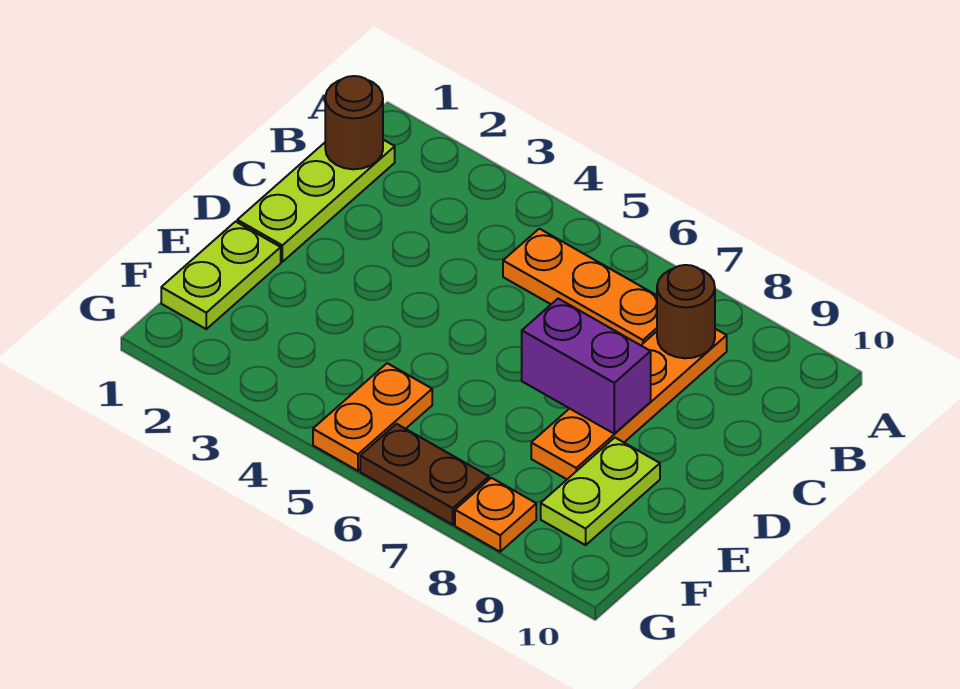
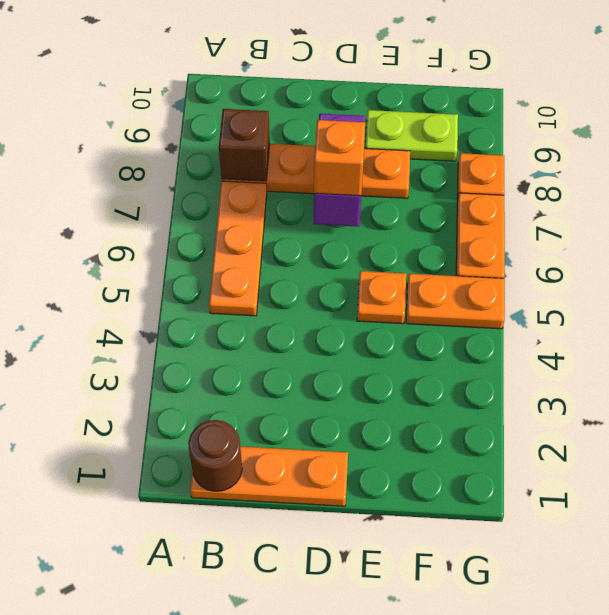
lime plate B1:D1 level 1 -> orange plate B1:D1 level 1
brown round brick B8 level 2 -> brown brick B8 level 2
none -> orange brick D7 level 3
lime plate E1:F1 level 1 -> none
none -> orange plate E5 level 1
brown plate G6:G7 level 1 -> orange plate G6:G7 level 1

